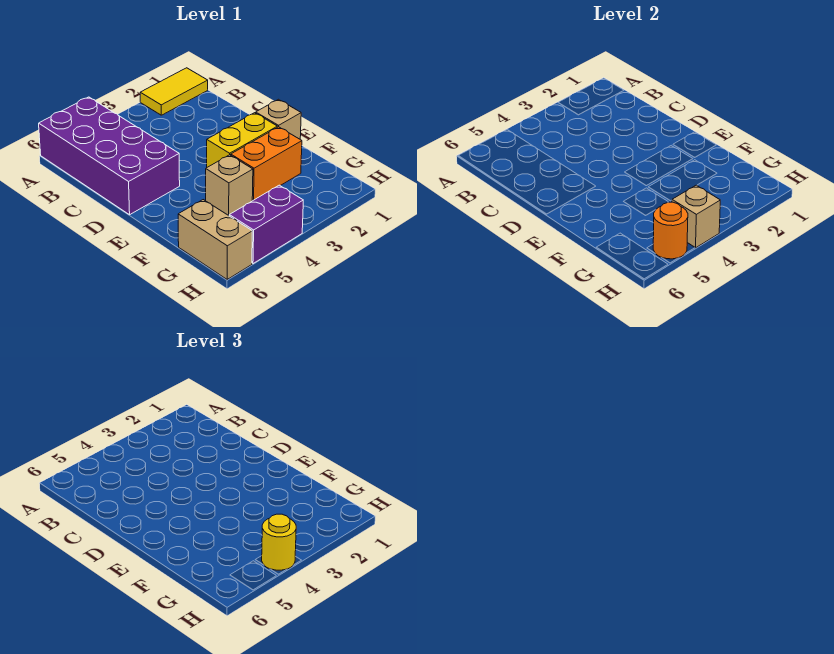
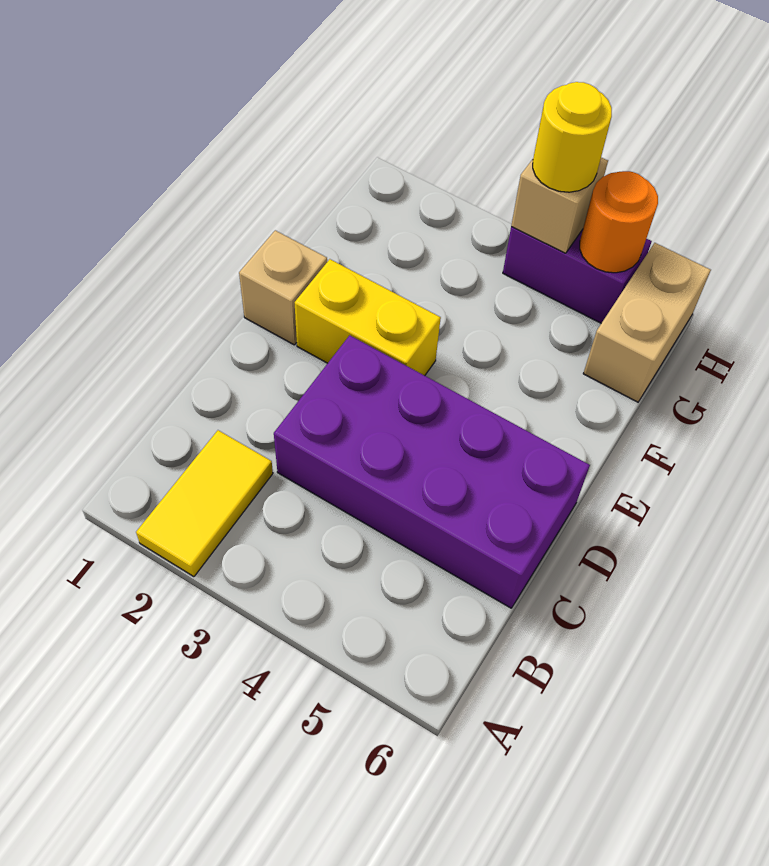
yellow tile A1:A2 level 1 -> yellow tile A2:B2 level 1
purple brick A5:D6 level 1 -> purple brick C3:D6 level 1
orange brick F2:F3 level 1 -> none
tan brick F4 level 1 -> none

